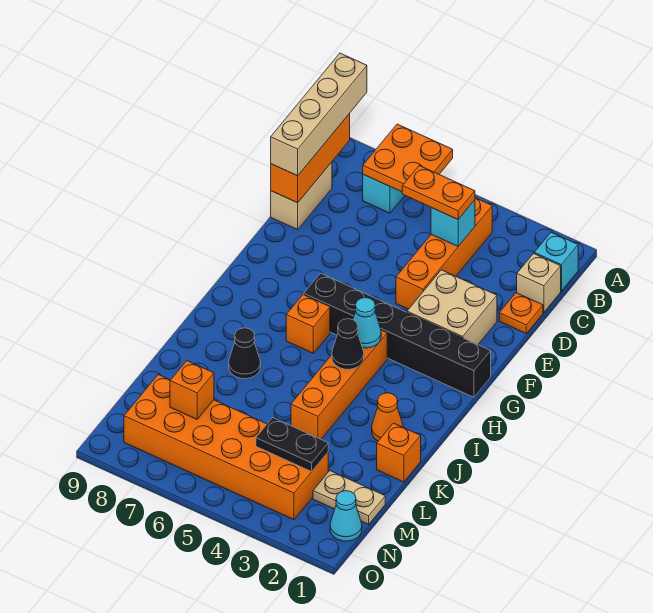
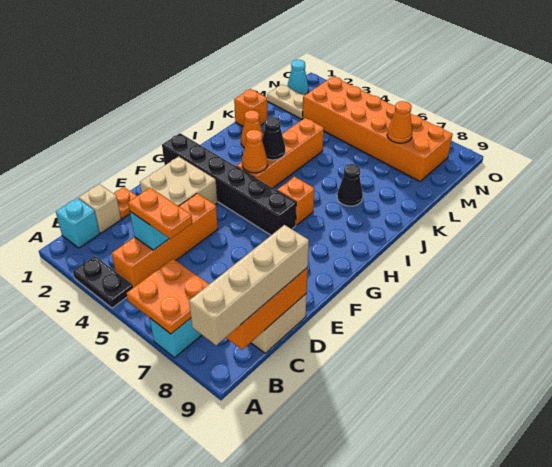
cyan cone H4 level 2 -> orange cone H4 level 2
black plate M3:M4 level 2 -> black plate A3:A4 level 1
orange brick M7 level 2 -> orange cone M7 level 2

